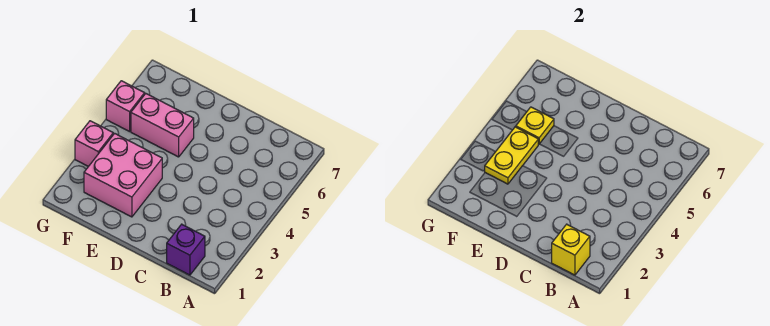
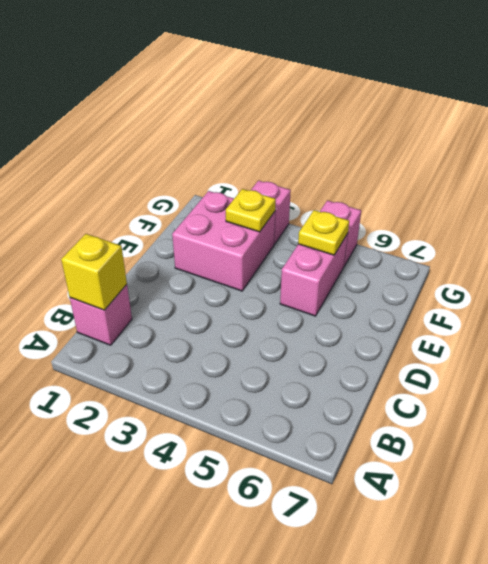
purple brick B1 level 1 -> pink brick B1 level 1
yellow plate F3:F4 level 2 -> yellow plate F3 level 2

